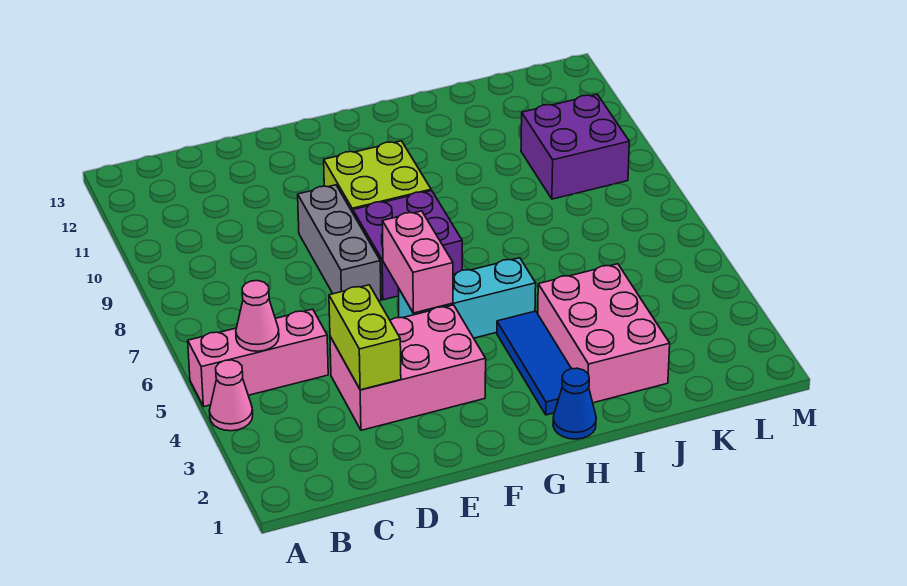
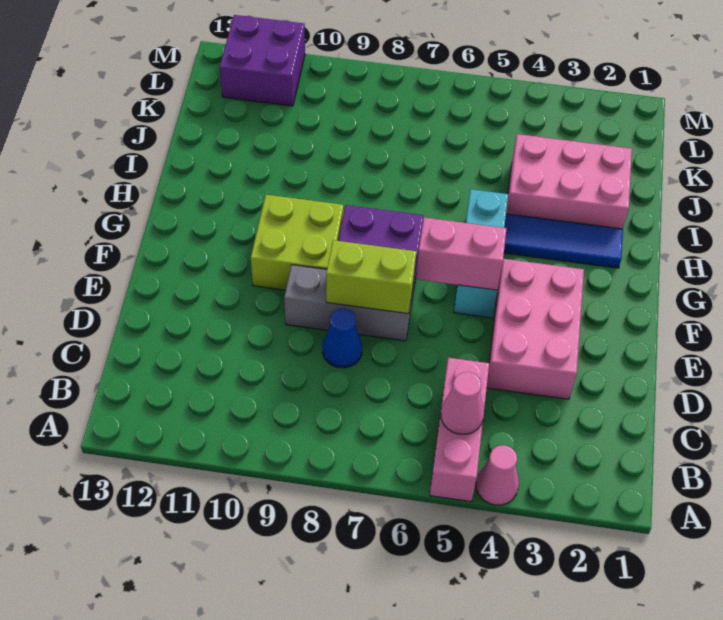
lime brick D3:D4 level 2 -> lime brick E7:E8 level 2
blue cone H1 level 1 -> blue cone D8 level 1
purple brick K9:L10 level 1 -> purple brick L11:M12 level 1

